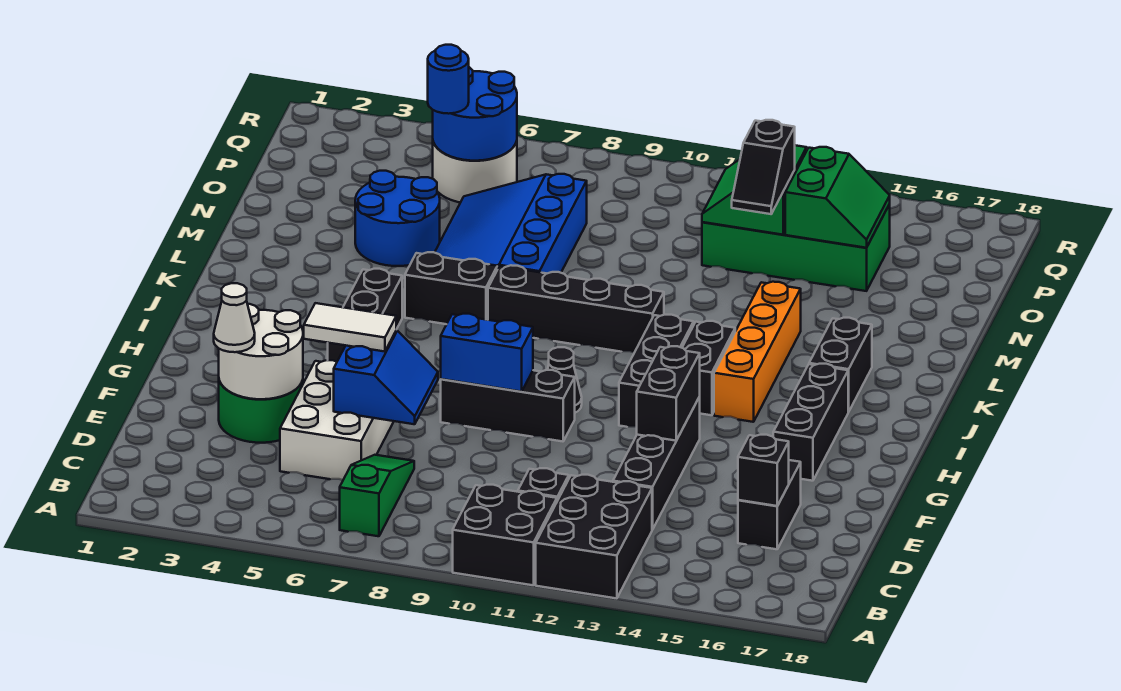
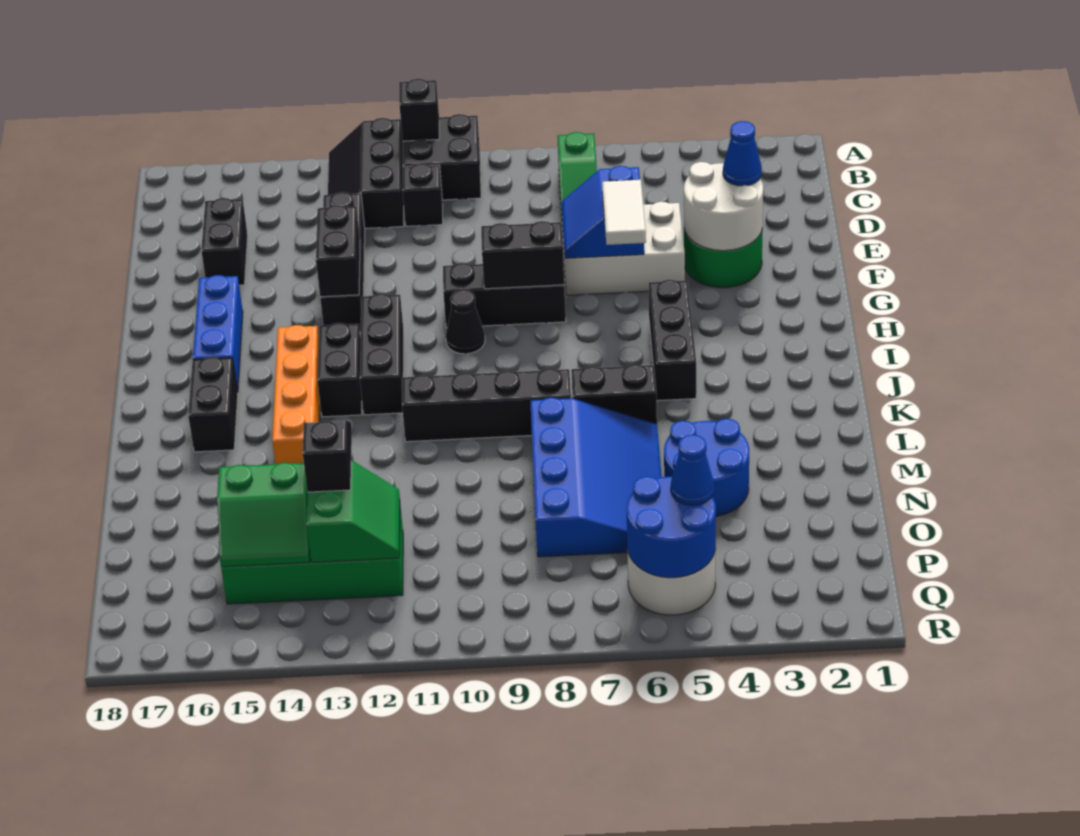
black brick A12:C13 level 1 -> black slope A12:C13 level 1 top 12
white brick D5:F6 level 1 -> white brick E5:F7 level 1
black brick D16 level 2 -> black brick A11 level 2
white cone E3 level 3 -> blue cone E3 level 3
white tile F5:F6 level 3 -> white tile F6:G6 level 3
blue brick G8:G9 level 2 -> black brick G8:G9 level 2
black brick G16:I16 level 1 -> blue brick G16:I16 level 1
green slope O14:P15 level 2 top 14 -> green slope O14:P15 level 2 top O
blue round brick P5 level 3 -> blue cone P5 level 3

